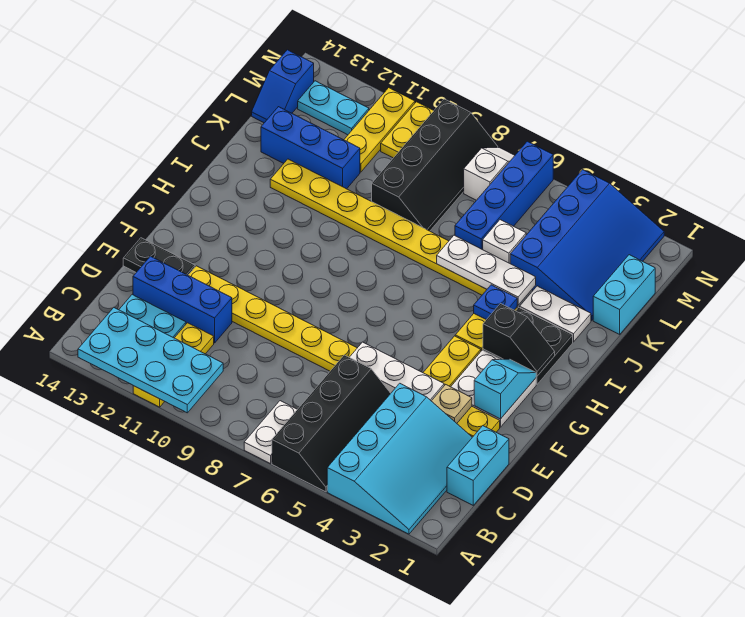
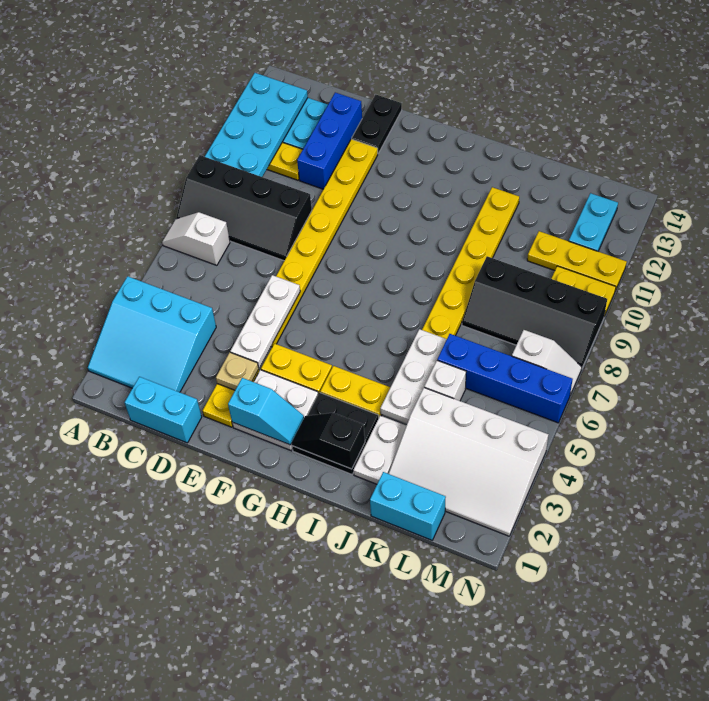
cyan slope A2:D4 level 1 top 4 -> cyan slope A2:C4 level 1 top 4
black slope A5:D6 level 1 top 6 -> black slope A8:D9 level 1 top 9
white plate A7:B7 level 1 -> white slope A7:B7 level 1 top B
black slope H2:H3 level 2 top 3 -> black slope H2:I2 level 2 top I
blue plate I4 level 2 -> none
blue slope K2:N4 level 1 top 4 -> white slope K2:N4 level 1 top 4
blue brick K11:K13 level 1 -> none
blue slope L14:M14 level 1 top M -> none

